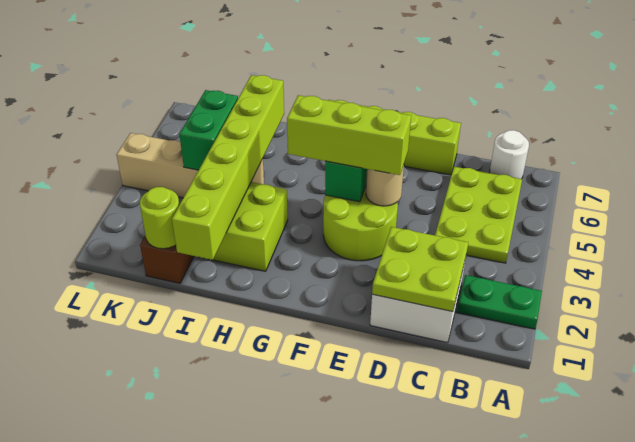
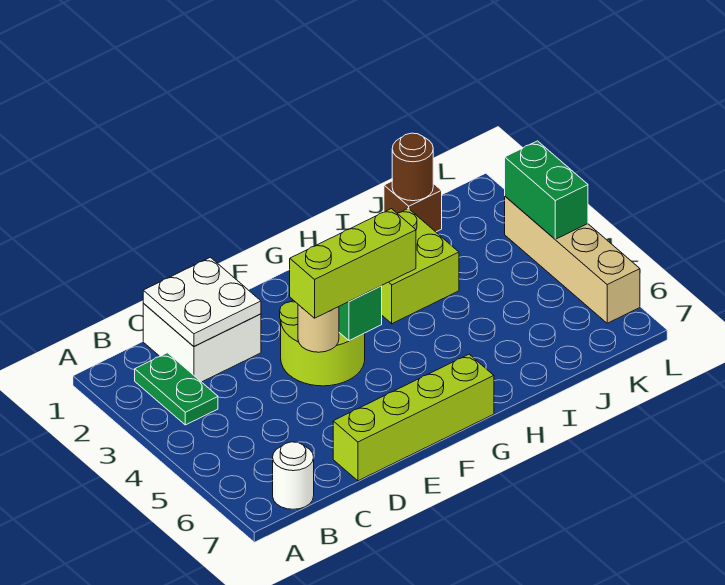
green plate A2:B2 level 1 -> green plate B2:B3 level 1
lime plate B4:C6 level 1 -> none
lime plate C1:D2 level 2 -> white plate C1:D2 level 2
lime brick I1:I6 level 2 -> none
tan brick I4:L4 level 1 -> tan brick L3:L6 level 1
lime round brick J1 level 2 -> brown round brick J1 level 2
green brick J4:J5 level 2 -> green brick L3:L4 level 2

